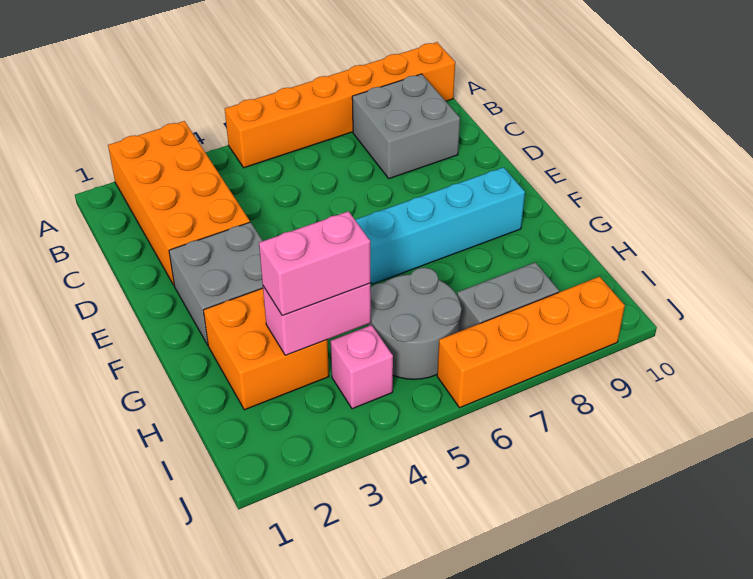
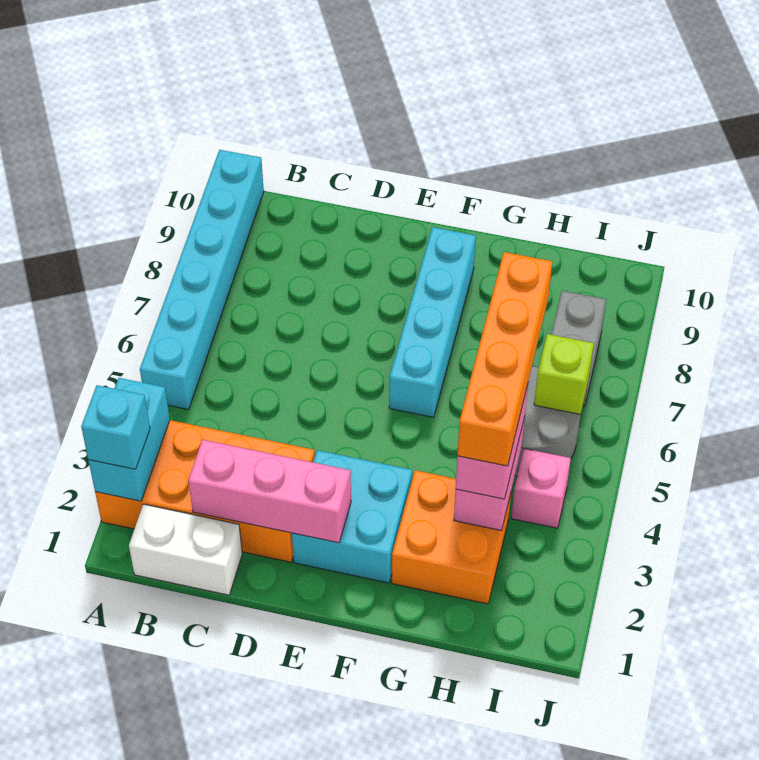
none -> cyan brick A2:A3 level 2
none -> cyan brick A2 level 3
orange brick A5:A10 level 1 -> cyan brick A5:A10 level 1
none -> white brick B1:C1 level 1
grey brick B8:C9 level 1 -> none
none -> pink brick C2:E2 level 2
grey brick E2:F3 level 1 -> cyan brick E2:F3 level 1
none -> lime brick I6 level 2
orange brick J6:J9 level 1 -> orange brick H3:H6 level 4

